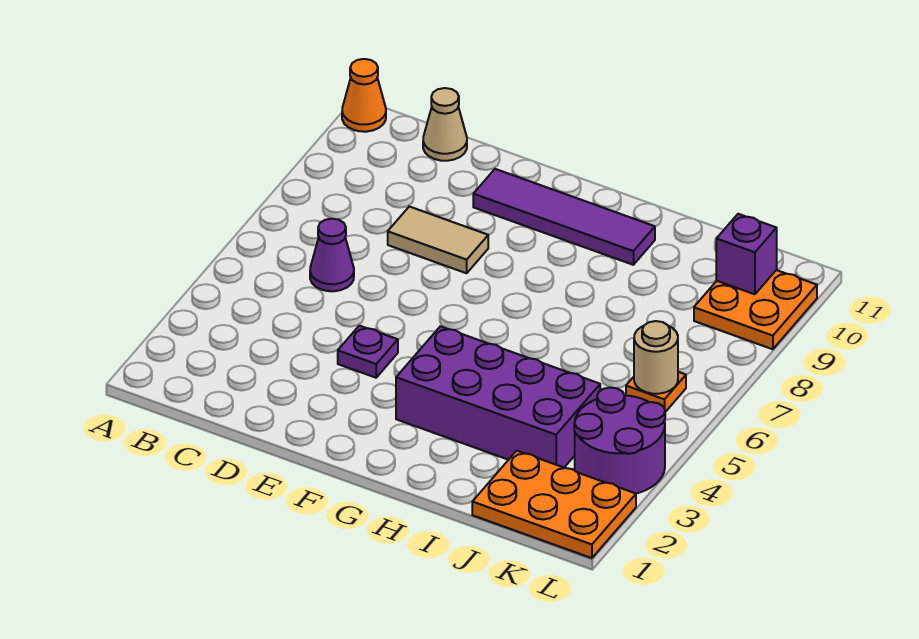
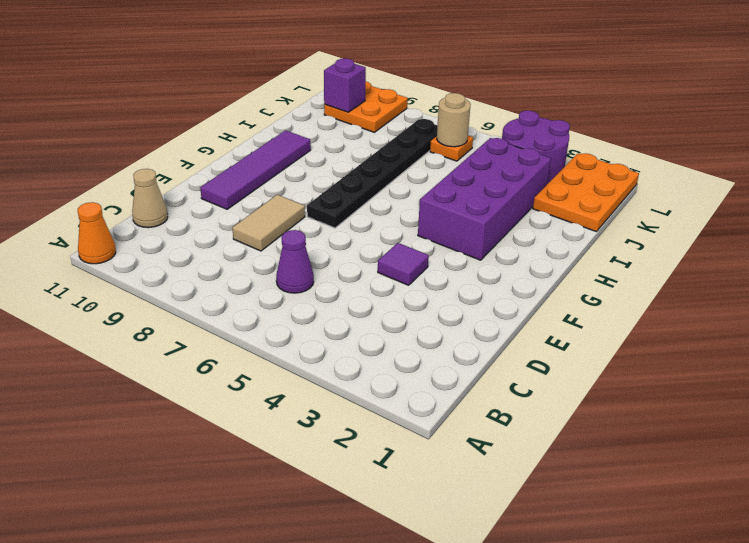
purple plate E4 level 1 -> purple tile E4 level 1
none -> black plate F7:K7 level 1

